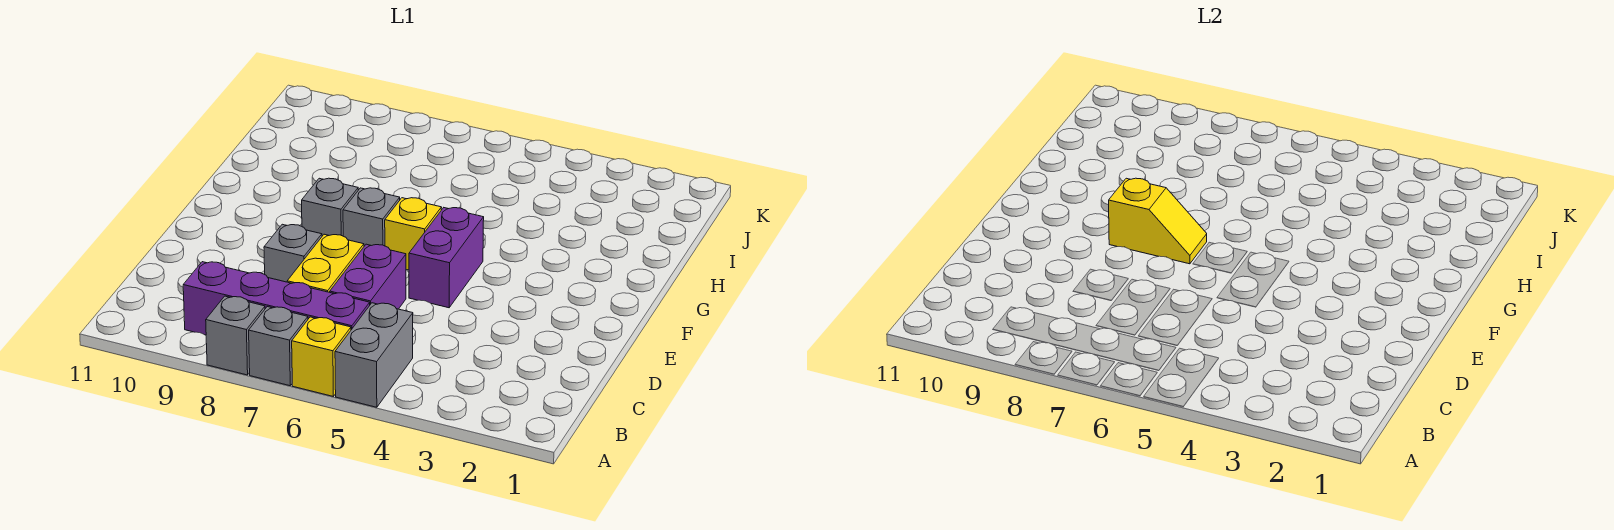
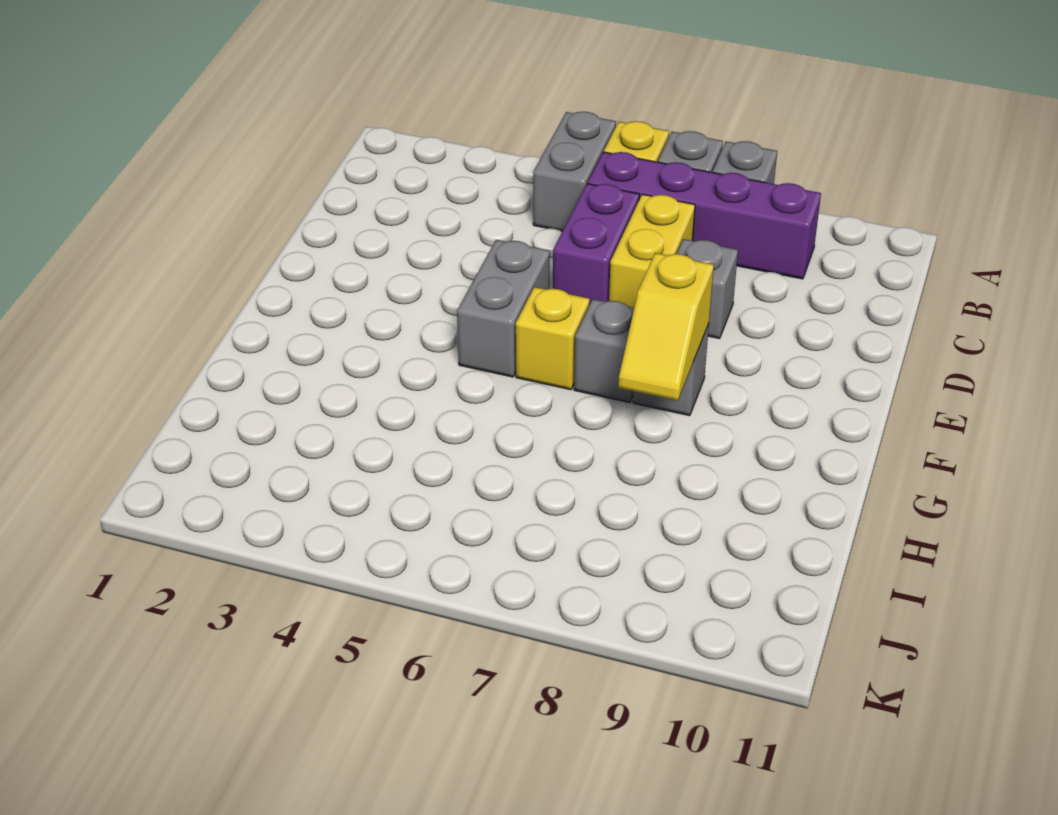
purple brick E5:F5 level 1 -> grey brick E5:F5 level 1
yellow slope F7:F8 level 2 top 8 -> yellow slope F8:G8 level 2 top F

